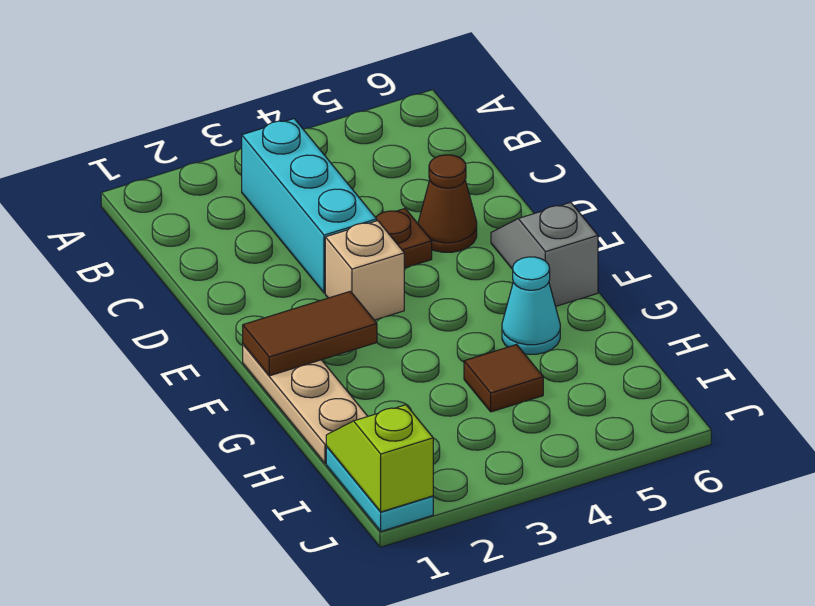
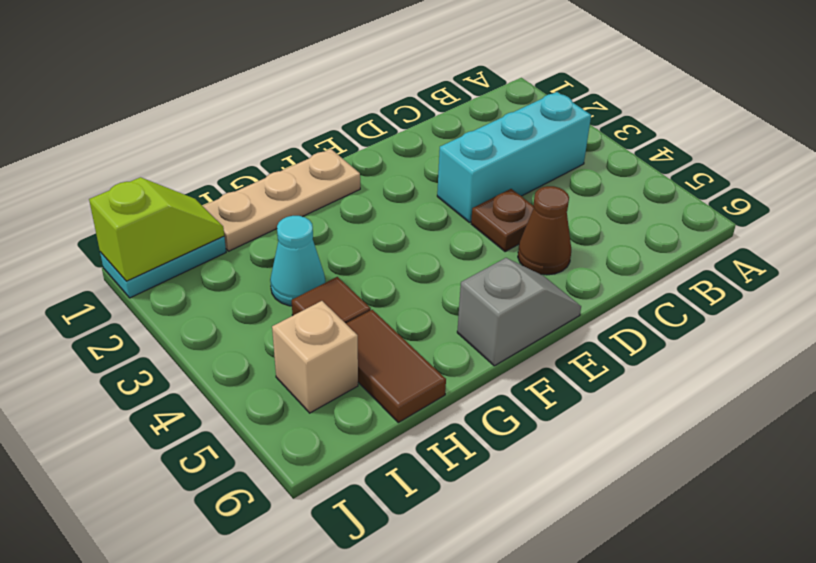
tan brick E3 level 1 -> tan brick I5 level 1
brown tile F1:F2 level 2 -> brown tile H5:H6 level 1
cyan cone G5 level 1 -> cyan cone H3 level 1

